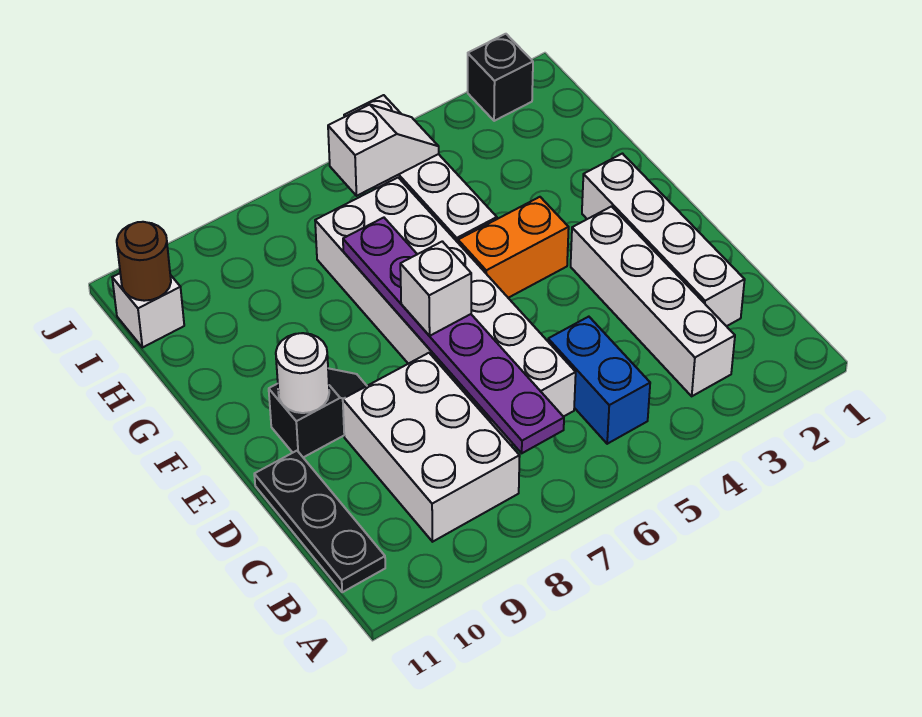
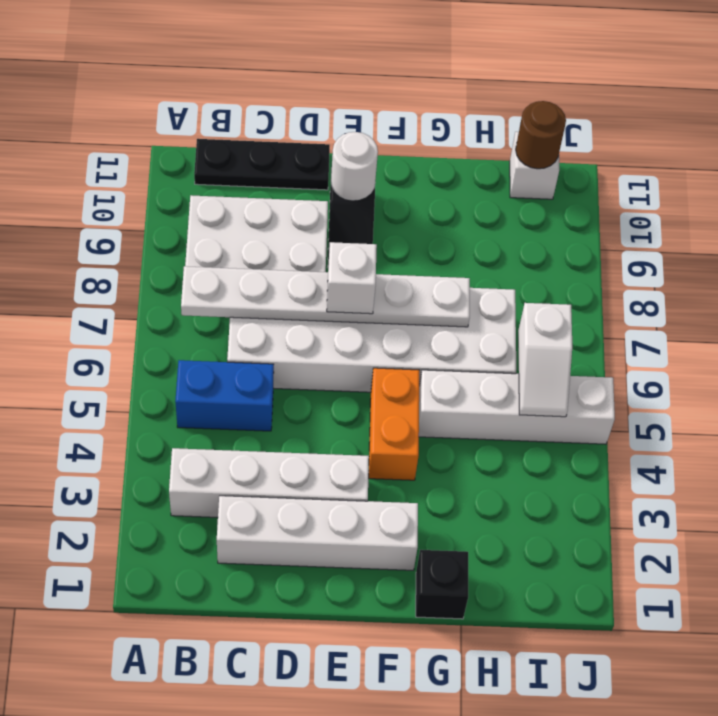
purple plate B7:G7 level 2 -> white plate B7:G7 level 2
black brick J2 level 1 -> black brick G1 level 1

